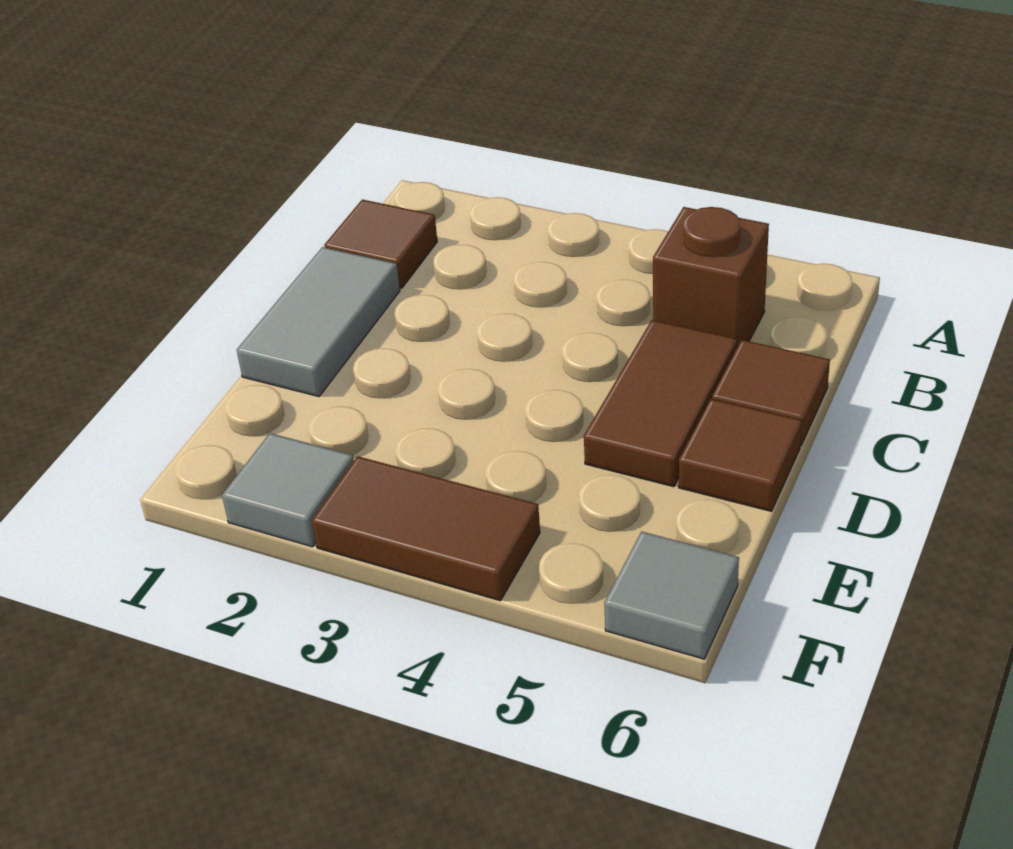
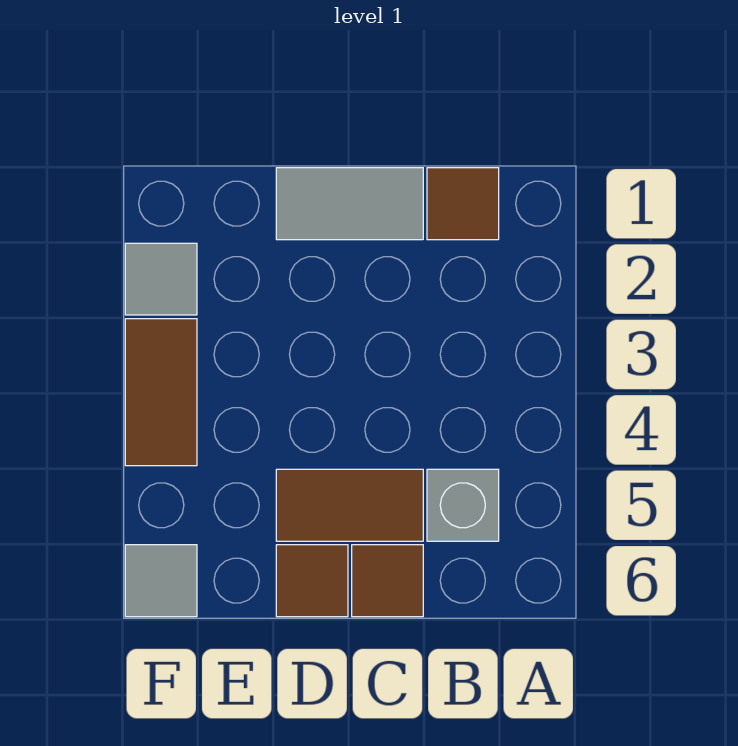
brown brick B5 level 1 -> grey brick B5 level 1

